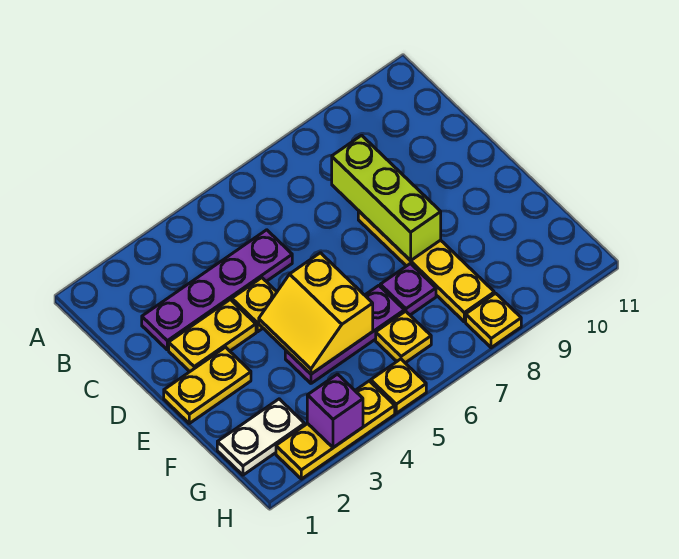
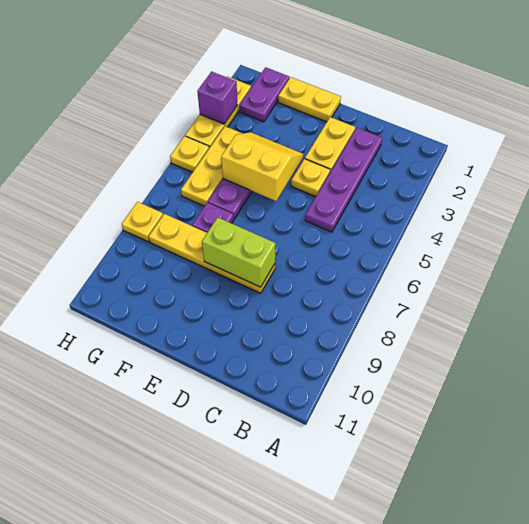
lime brick C8:E8 level 2 -> lime brick D8:E8 level 2
yellow plate E1:E2 level 1 -> yellow plate E1:F1 level 1
white plate G1:G2 level 1 -> purple plate G1:G2 level 1
yellow plate G6 level 1 -> yellow plate G4:G6 level 1

